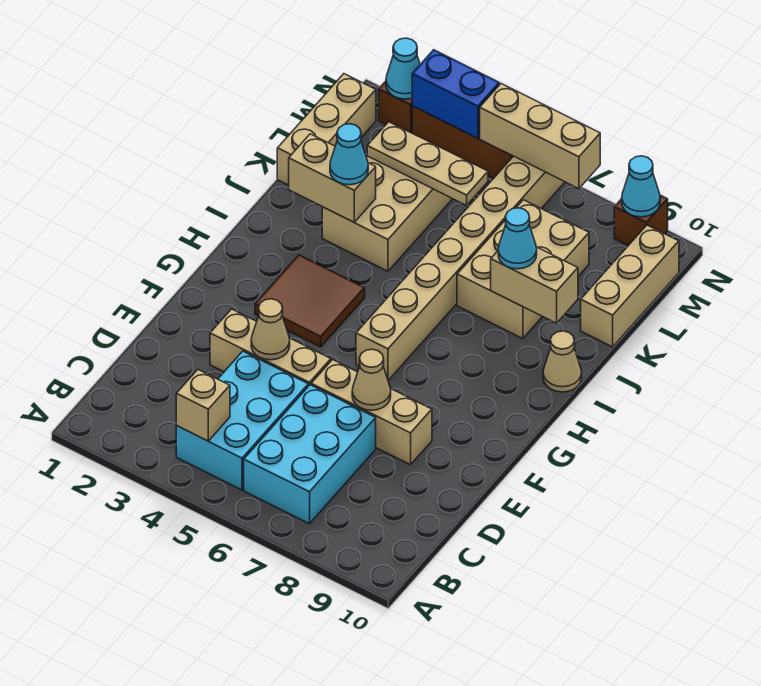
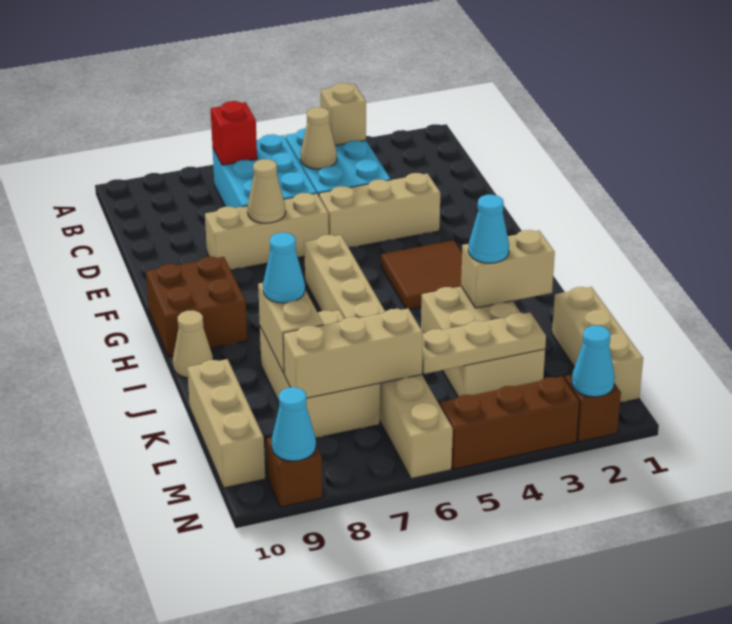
none -> red brick B7 level 2
tan cone E4 level 2 -> tan cone C5 level 2
none -> brown brick G9:H10 level 1
tan brick J8:J9 level 2 -> tan brick J8:K8 level 2
blue brick N3:N4 level 2 -> none
tan brick N5:N7 level 2 -> tan brick L6:L8 level 2

